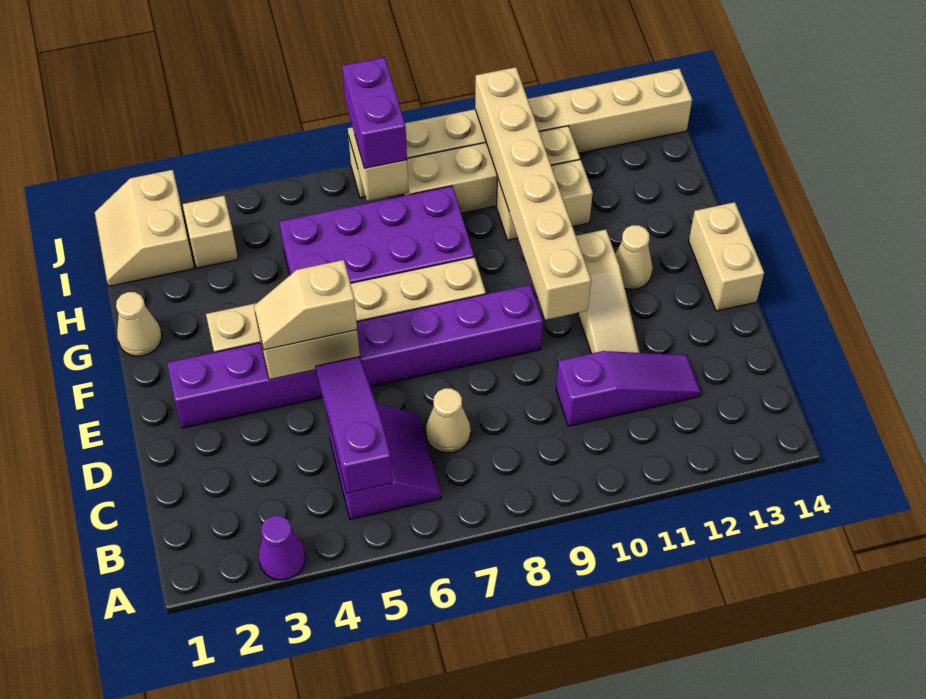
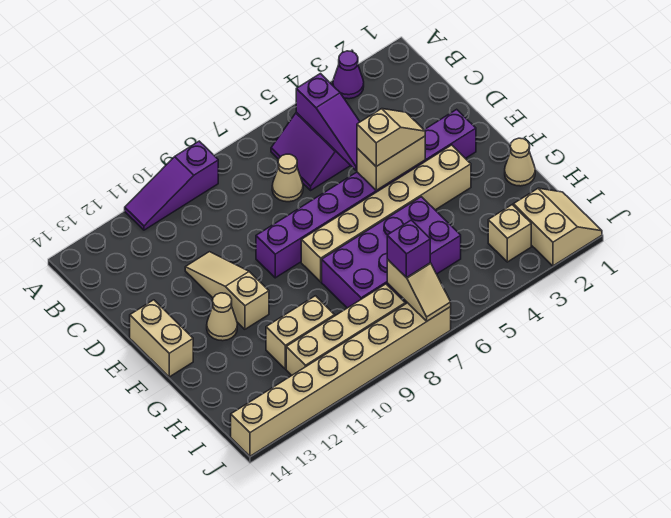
purple slope C10:C12 level 1 top 10 -> purple slope A9:A11 level 1 top 9
tan brick E10:J10 level 2 -> none
purple brick I7:J7 level 3 -> purple brick I7 level 3

